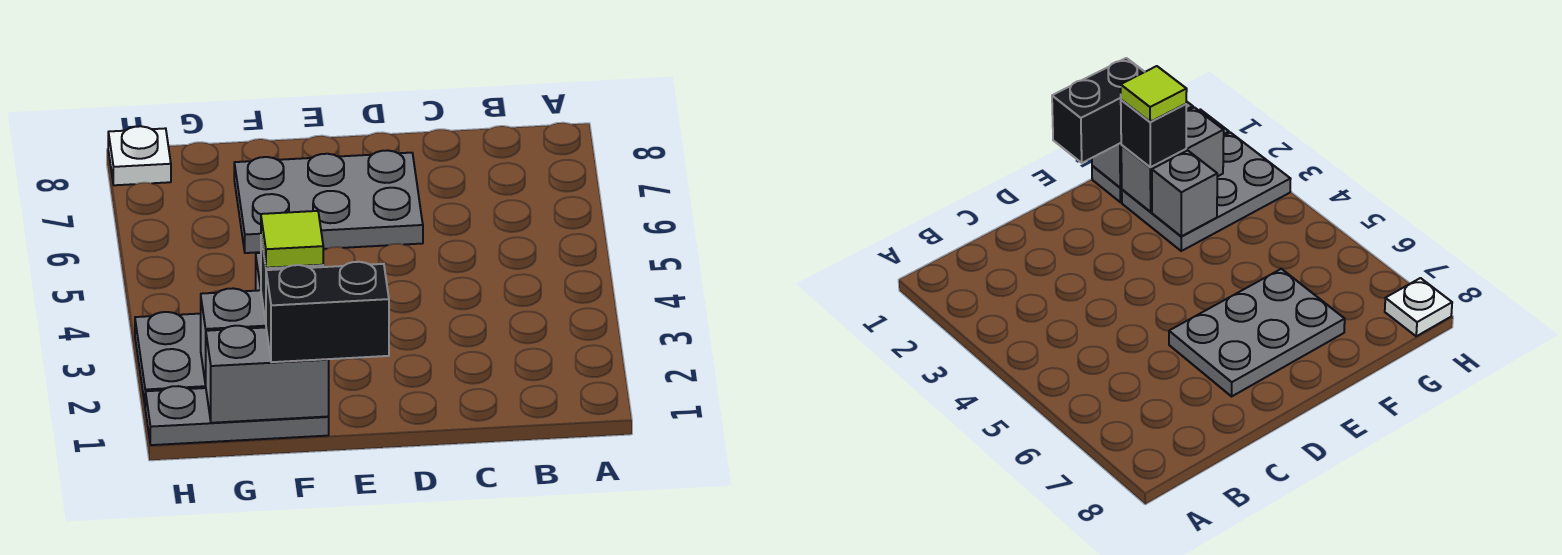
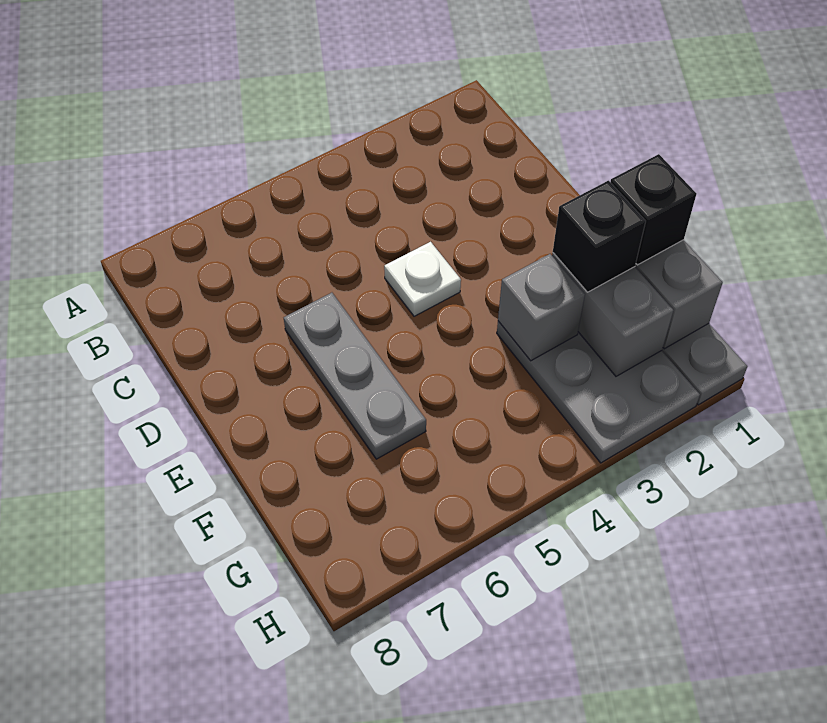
grey plate D6:F7 level 1 -> grey plate D6:F6 level 1
black brick E1:F1 level 3 -> black brick F1 level 3
lime tile F2 level 4 -> none
white plate H8 level 1 -> white plate D4 level 1

